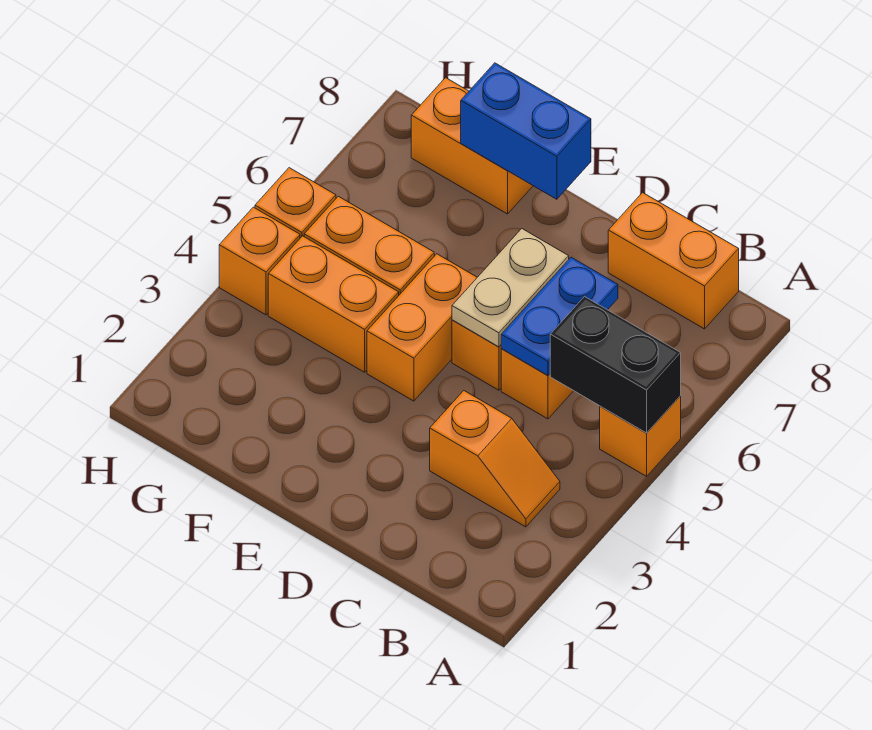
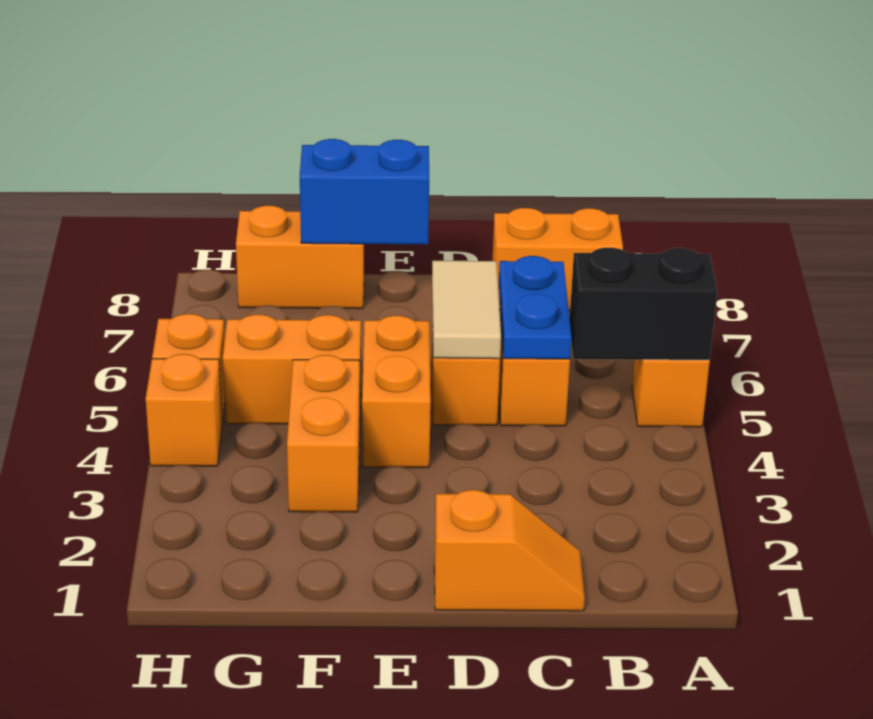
orange slope B3:C3 level 1 top C -> orange slope C1:D1 level 1 top D
tan plate D5:D6 level 2 -> tan tile D5:D6 level 2
orange brick F4:G4 level 1 -> orange brick F3:F4 level 1

